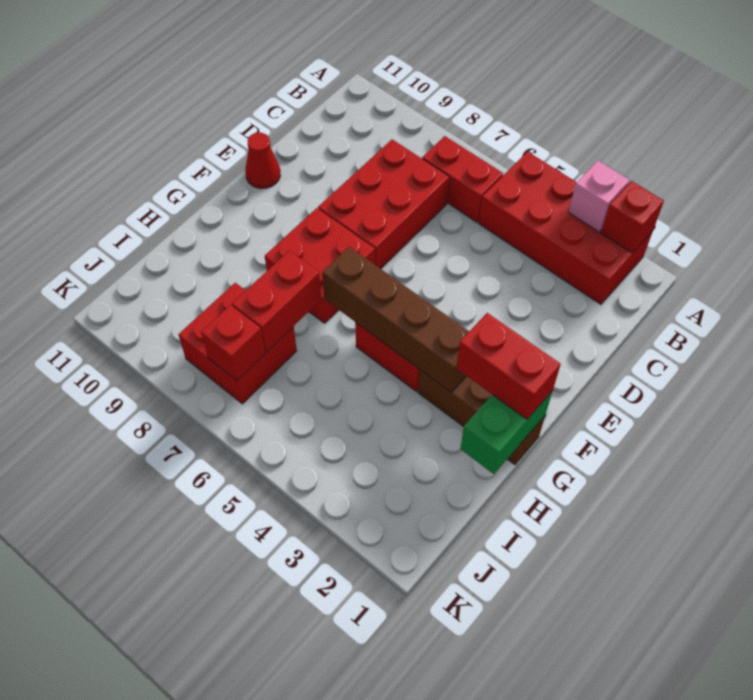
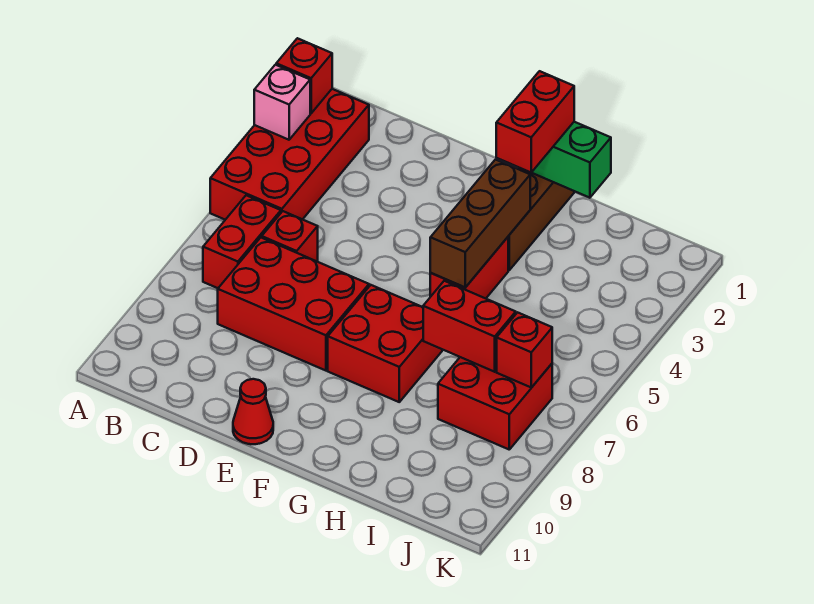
none -> red brick C6 level 1
brown brick G3:G6 level 2 -> brown brick G3:G5 level 2

